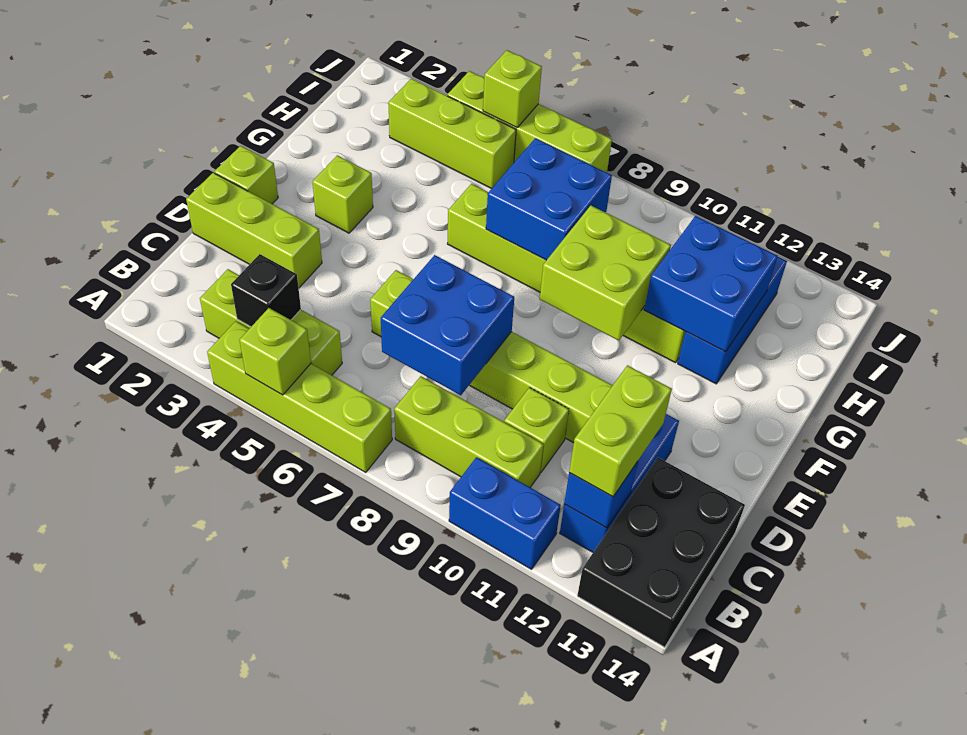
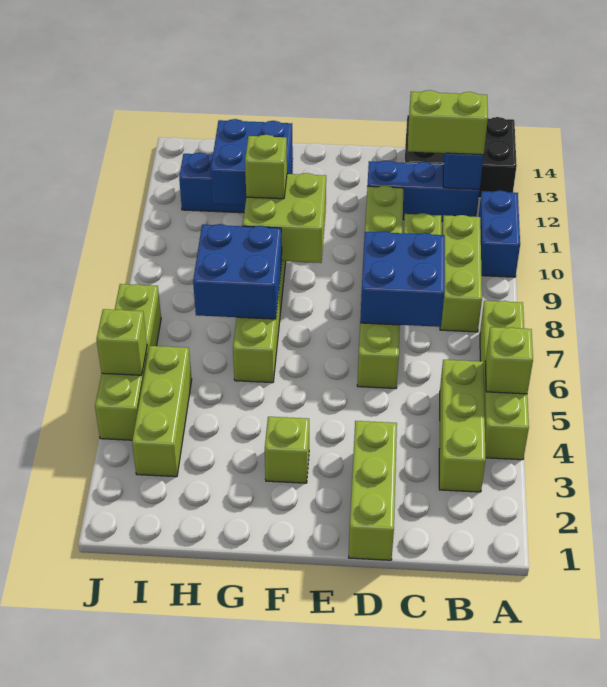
black brick B4 level 2 -> none
lime brick E1 level 1 -> lime brick G10 level 3

